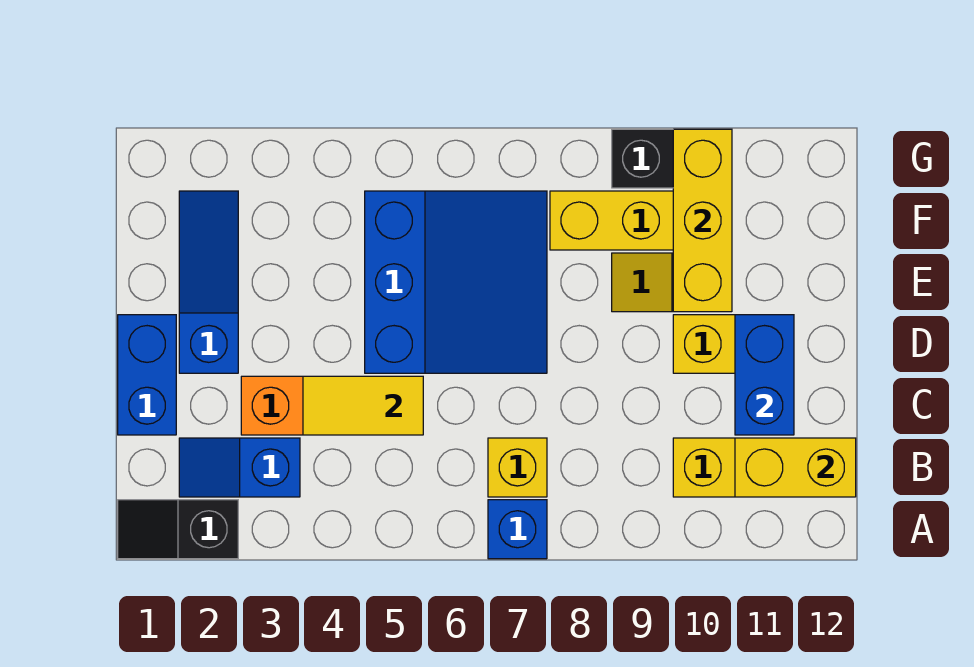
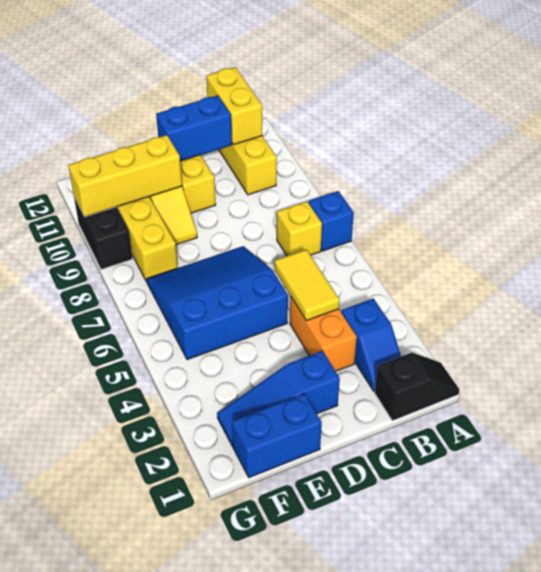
black slope A1:A2 level 1 top 2 -> black slope A1:B1 level 1 top B
blue brick C1:D1 level 1 -> blue brick E1:F1 level 1

